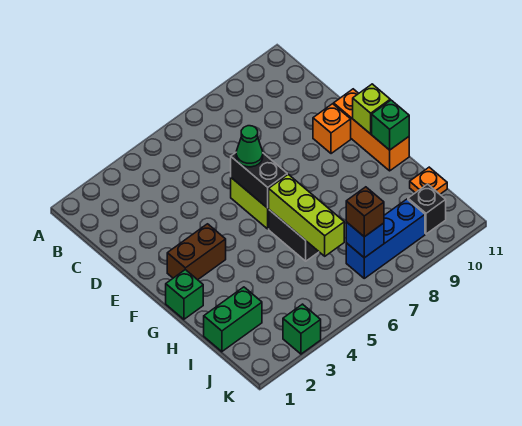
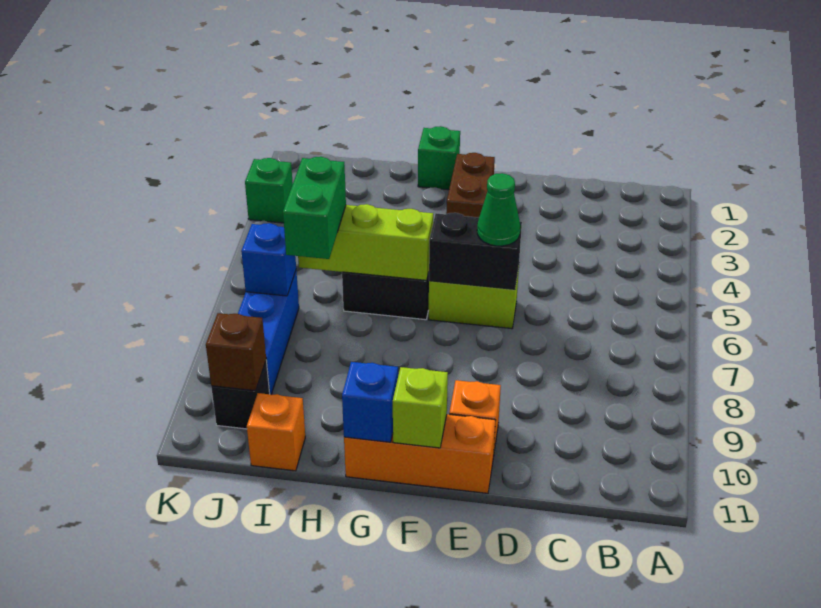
green brick G11 level 2 -> blue brick G11 level 2
green brick I1:I2 level 1 -> green brick I6:I7 level 3
orange plate I11 level 1 -> orange brick I11 level 1
brown brick J7 level 3 -> brown brick J10 level 2

